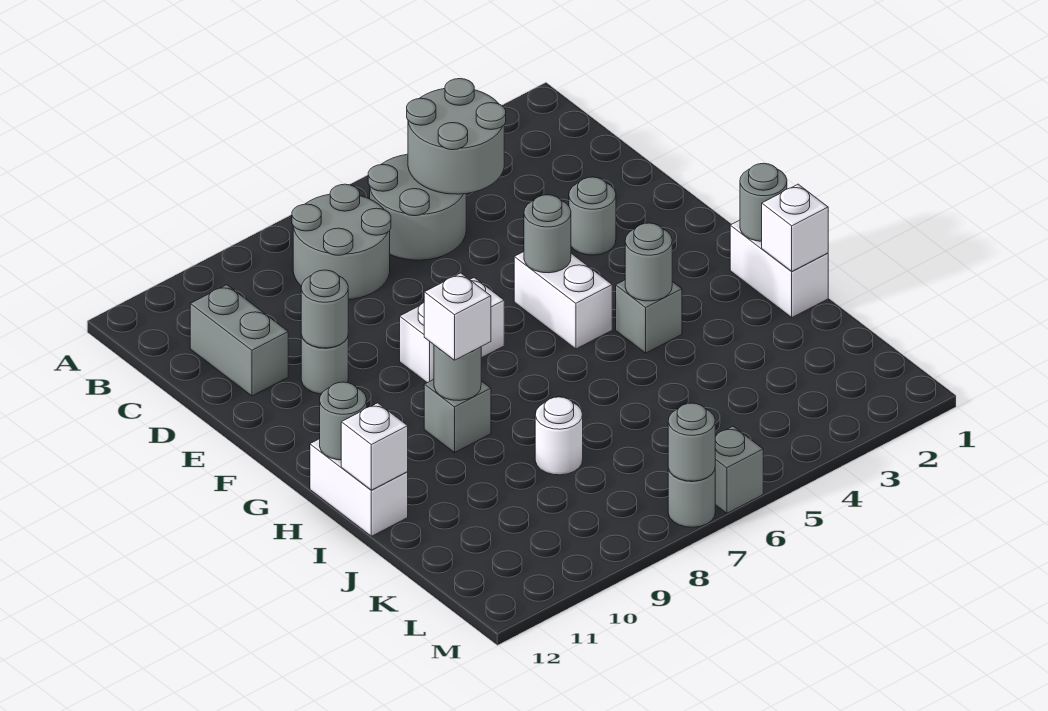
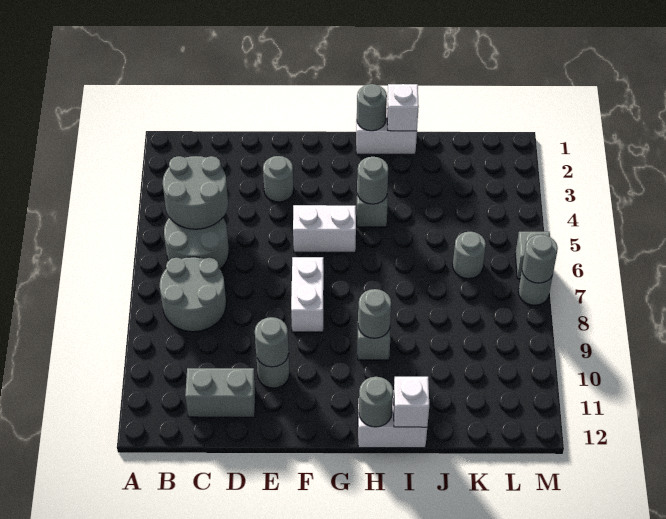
grey round brick F5 level 2 -> grey round brick K6 level 1
white brick H9 level 3 -> none
white round brick J8 level 1 -> none

